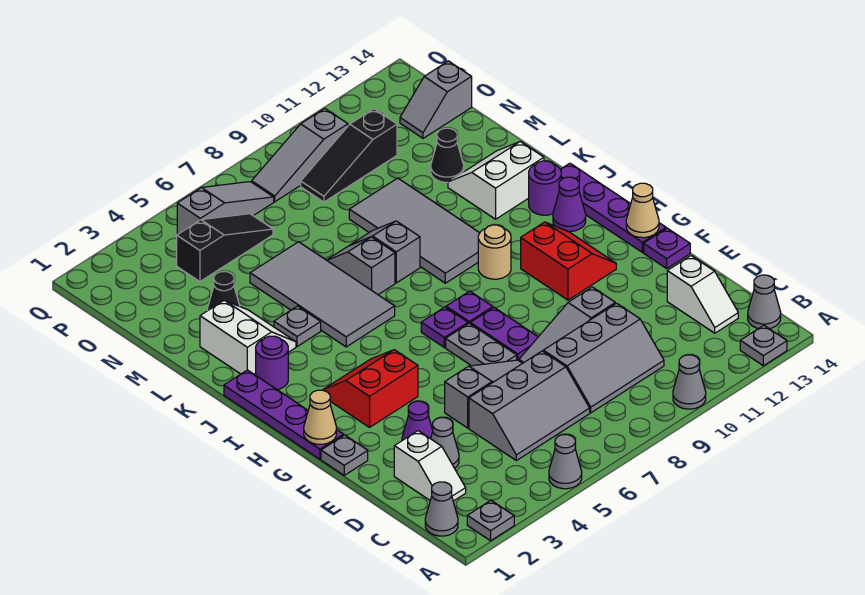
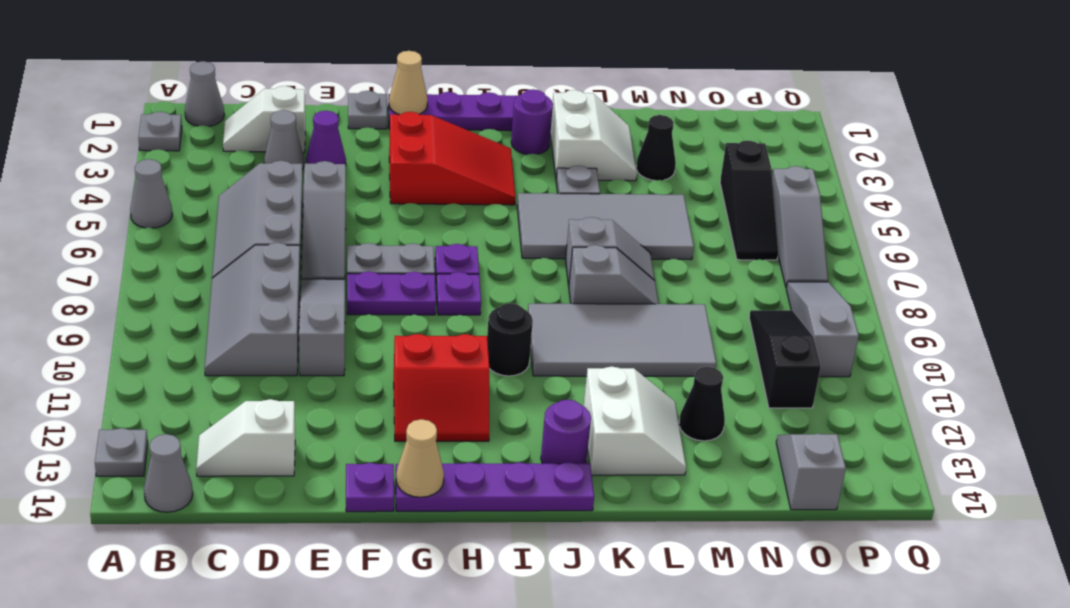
grey cone A10 level 1 -> none
red slope G3:H4 level 1 top G -> red slope G3:I4 level 1 top G
tan round brick I10 level 1 -> black round brick I10 level 1
purple cone I13 level 1 -> none
white slope K2:L3 level 1 top 2 -> white slope K2:L3 level 1 top K

